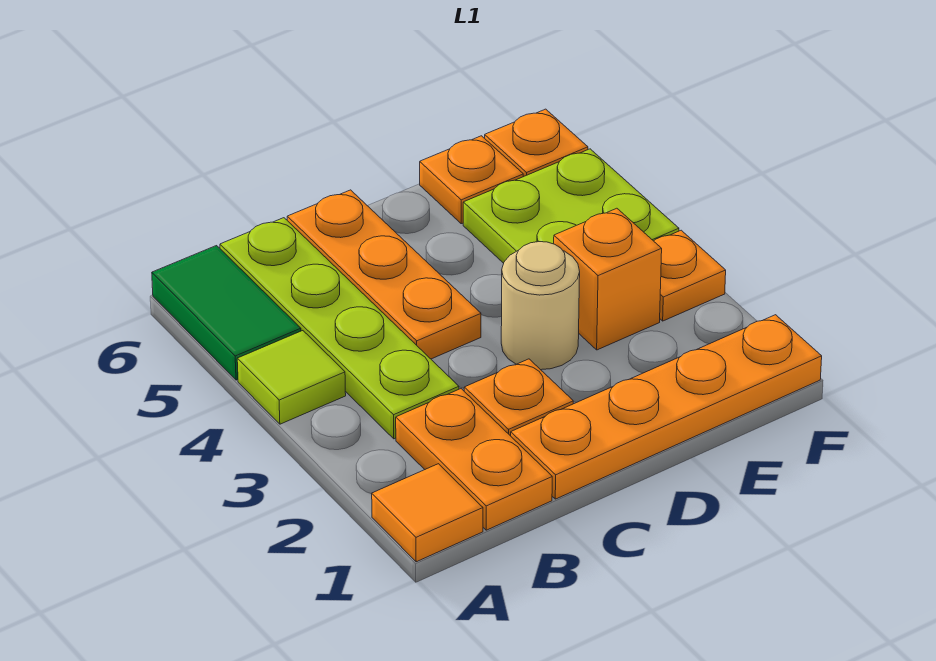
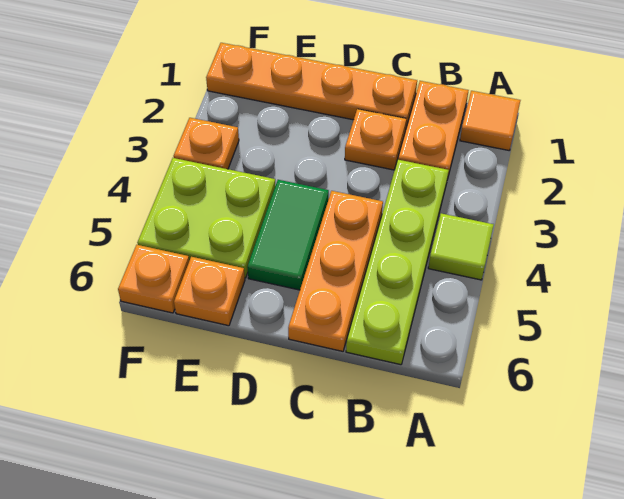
green tile A5:A6 level 1 -> green tile D4:D5 level 1
tan round brick D3 level 1 -> none
orange brick E3 level 1 -> none

